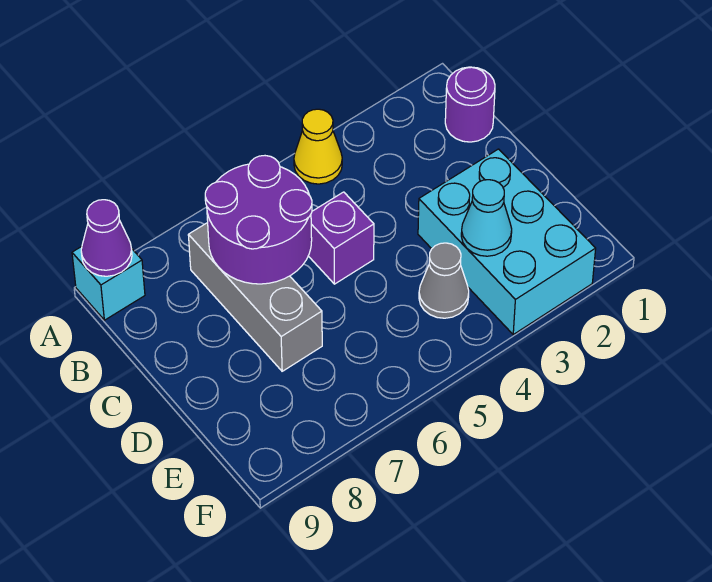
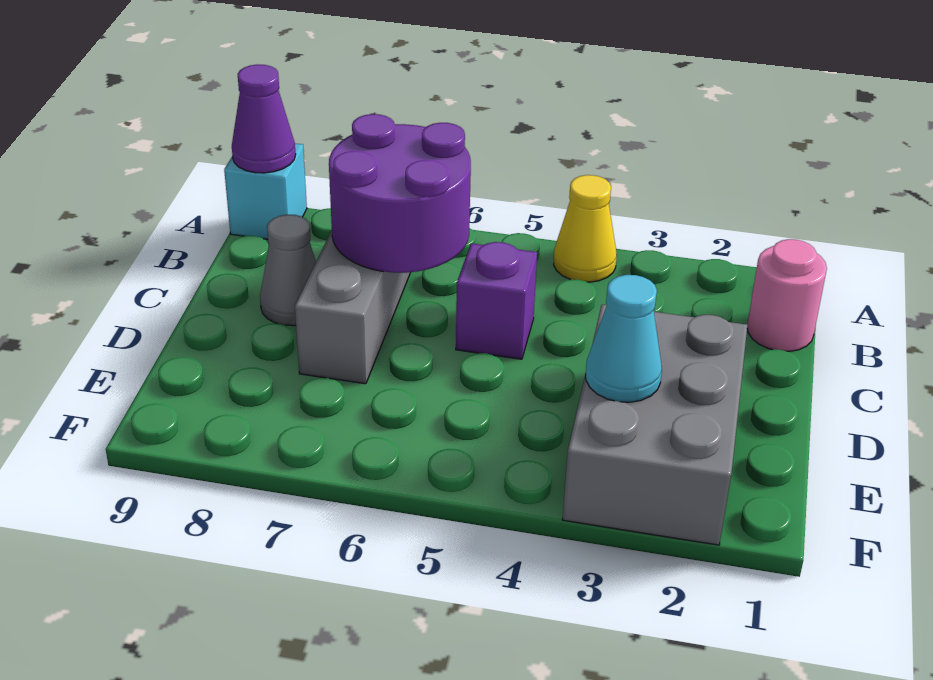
purple round brick B1 level 1 -> pink round brick B1 level 1
cyan brick D2:F3 level 1 -> grey brick D2:F3 level 1
grey cone E4 level 1 -> grey cone C8 level 1

